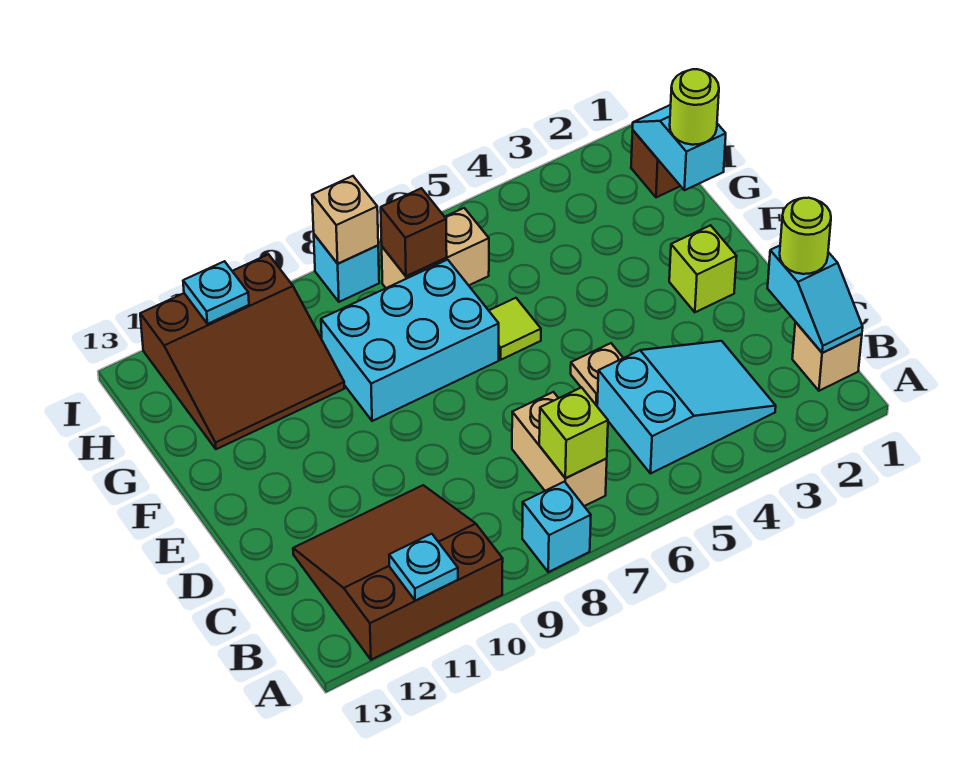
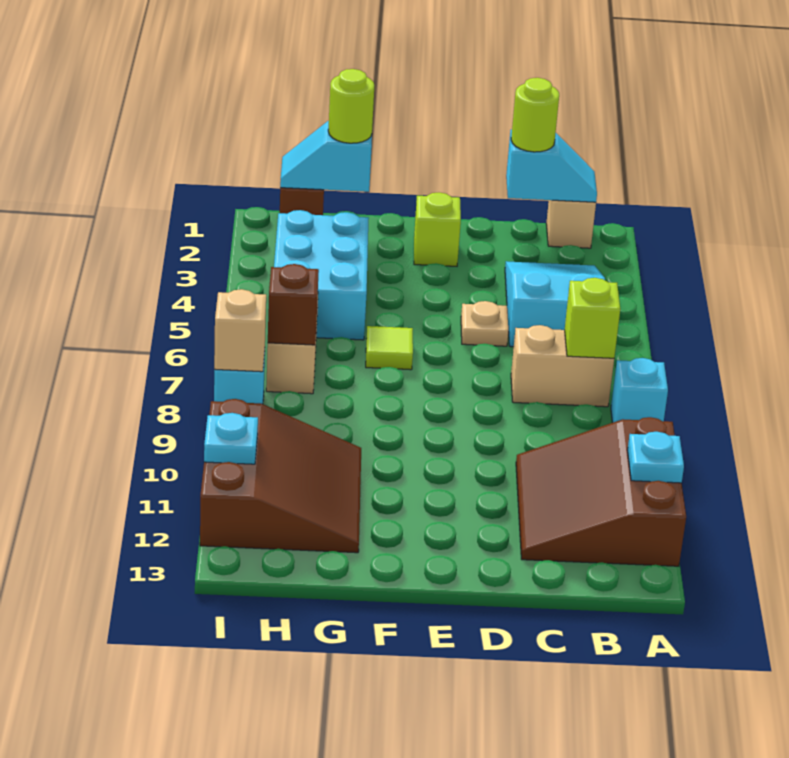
cyan brick F7:G9 level 1 -> cyan brick G3:H5 level 1

